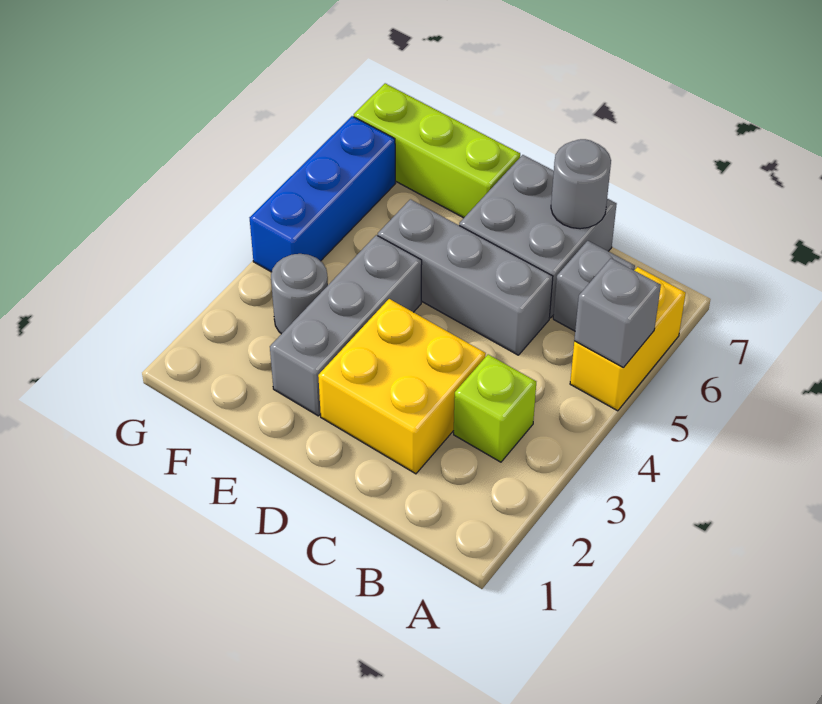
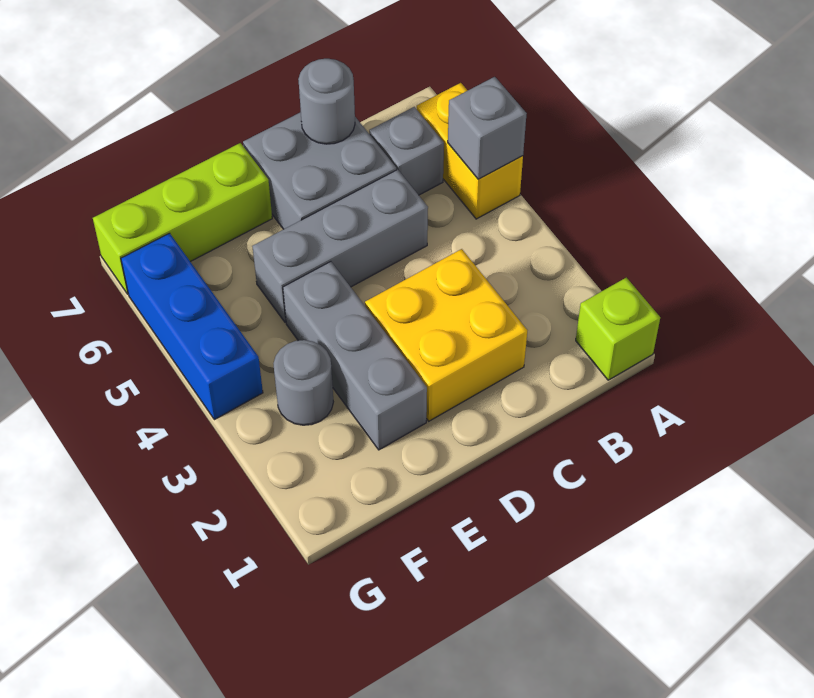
lime brick B3 level 1 -> lime brick A1 level 1

